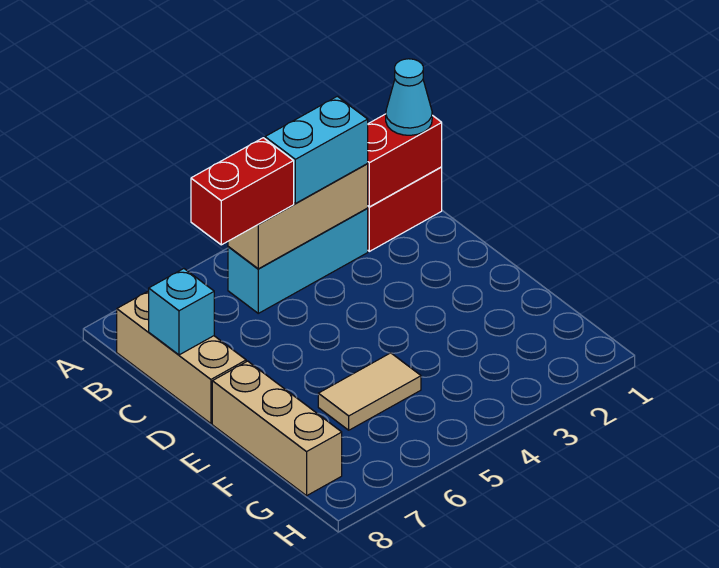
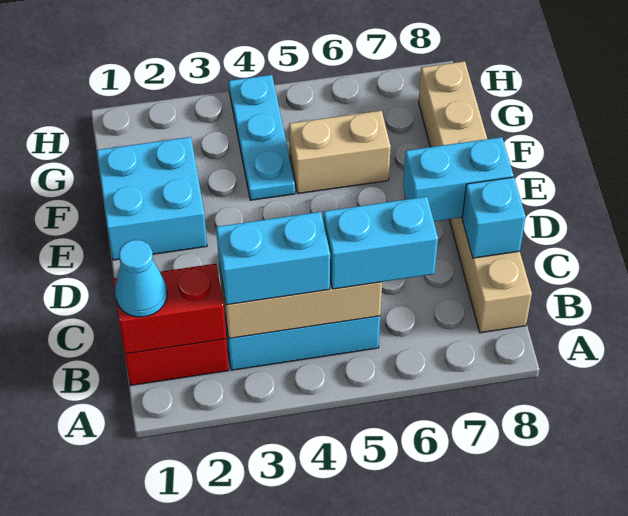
red brick B5:B6 level 3 -> cyan brick B5:B6 level 3
none -> cyan brick D7:D8 level 2
none -> cyan brick E1:F2 level 1
none -> cyan plate F4:H4 level 1
tan tile F5:F6 level 1 -> tan brick F5:F6 level 1

